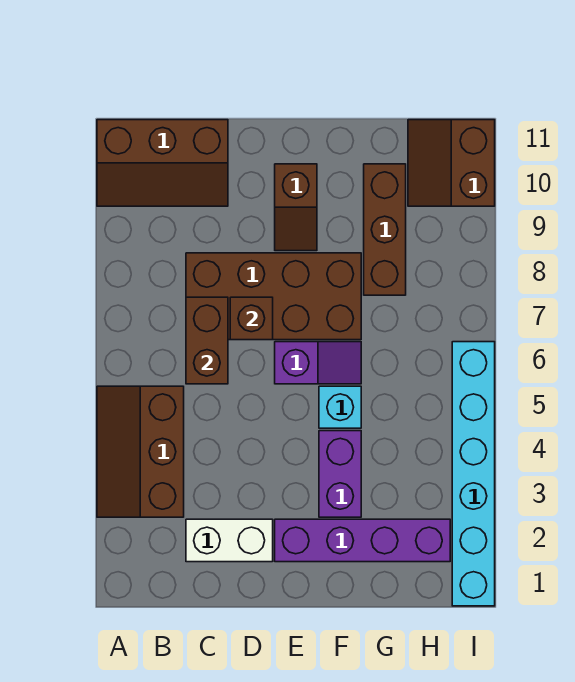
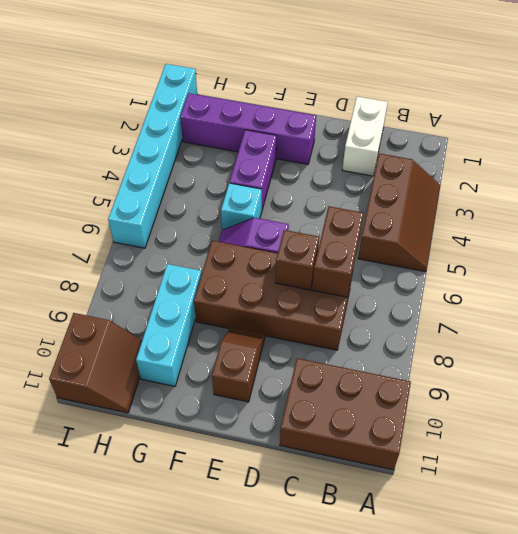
brown slope A10:C11 level 1 top 11 -> brown brick A10:C11 level 1
white brick C2:D2 level 1 -> white brick C1:C2 level 1
brown brick G8:G10 level 1 -> cyan brick G8:G10 level 1

